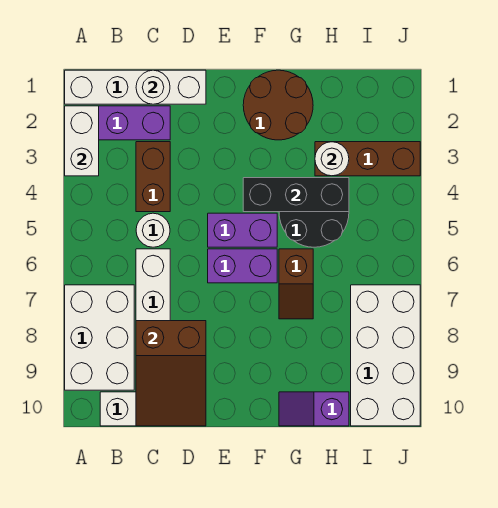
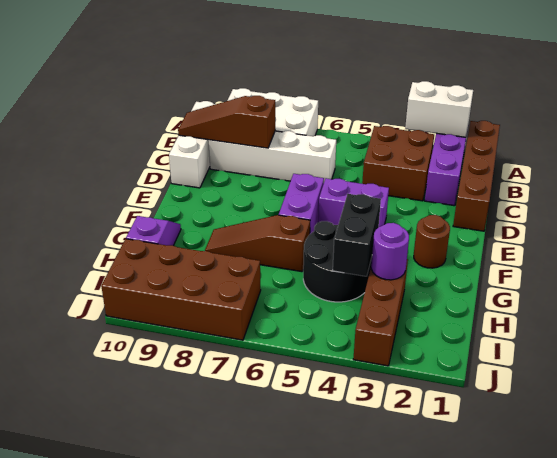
white brick A1:D1 level 1 -> brown brick A1:D1 level 1
white round brick C1 level 2 -> none
brown brick C3:C4 level 1 -> brown brick B3:C4 level 1
white round brick C5 level 1 -> none
brown slope C8:D10 level 2 top 8 -> brown slope C8:C10 level 2 top 8
purple brick E5:F5 level 1 -> purple brick E4:E5 level 1
brown round brick F1:G2 level 1 -> brown round brick F2 level 1
black brick F4:H4 level 2 -> black brick G4:H4 level 2
brown slope G6:G7 level 1 top 6 -> brown slope G6:G8 level 1 top 6
white round brick H3 level 2 -> purple round brick H3 level 2
white brick I7:J10 level 1 -> brown brick I7:J10 level 1

